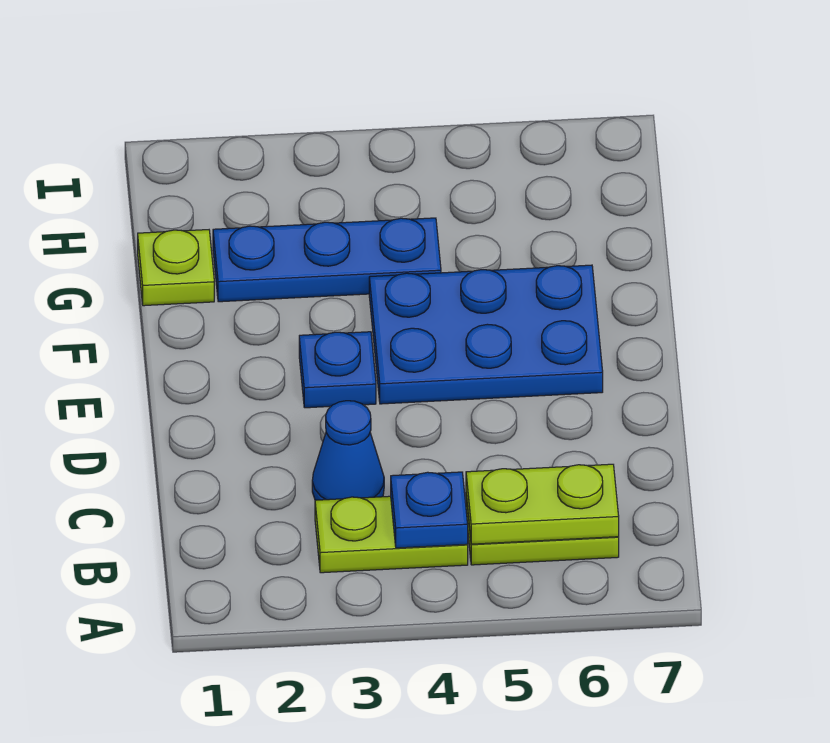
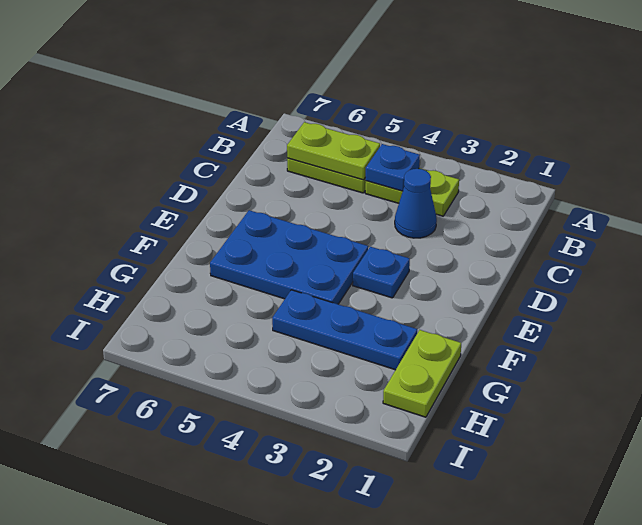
lime plate G1 level 1 -> lime plate G1:H1 level 1

